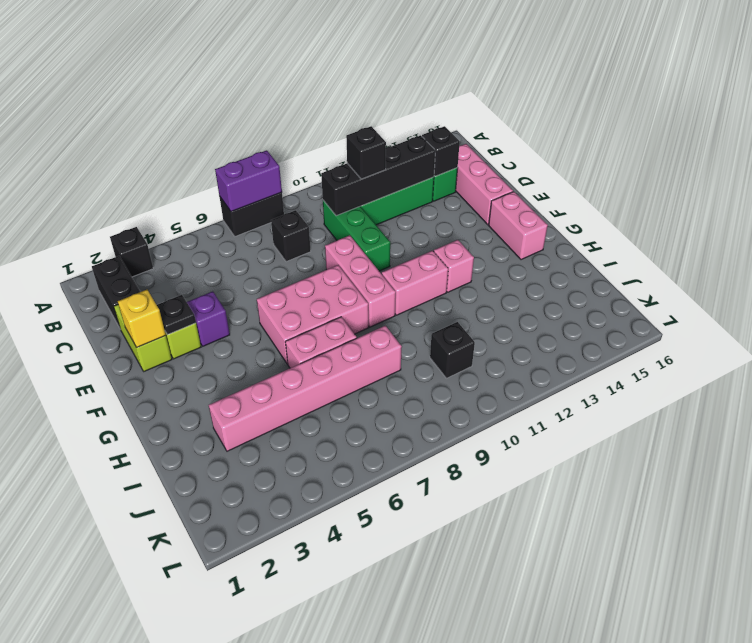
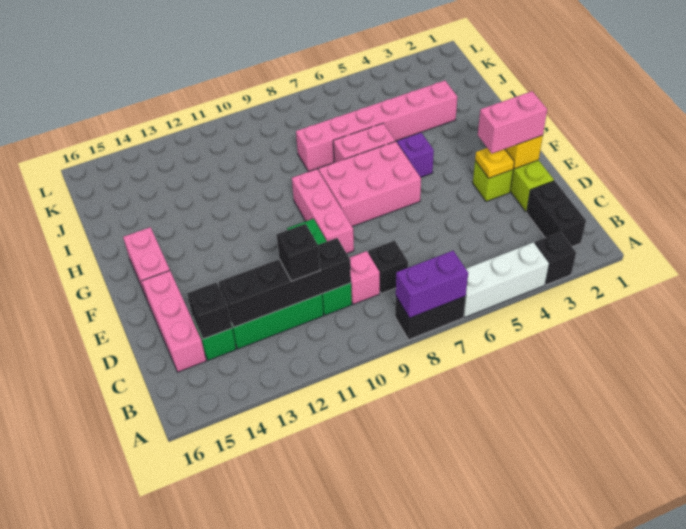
none -> white brick A4:A6 level 1
black plate E3 level 2 -> yellow plate E3 level 2
purple brick E4 level 1 -> purple brick G5 level 1
pink brick G10:G11 level 1 -> pink brick E2:E3 level 3
pink brick G12 level 1 -> pink brick C9 level 1
black brick J10 level 1 -> none

